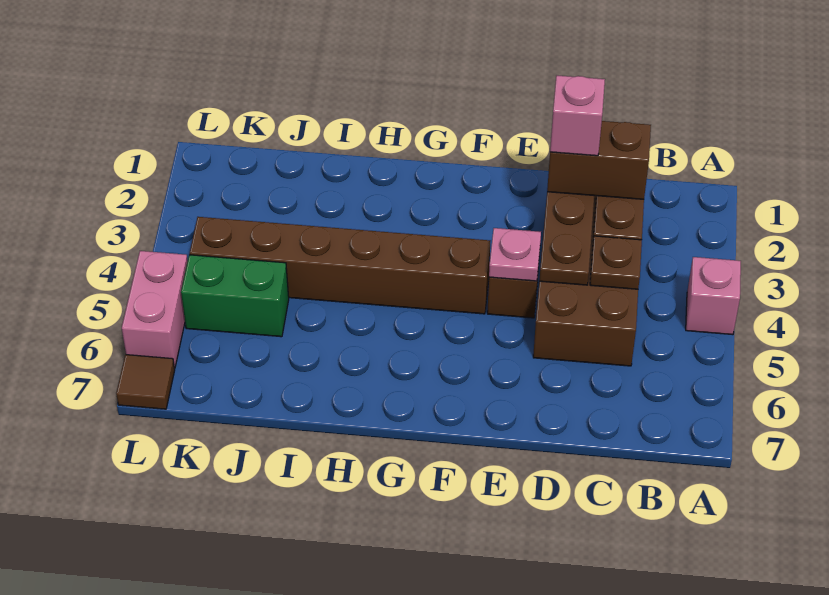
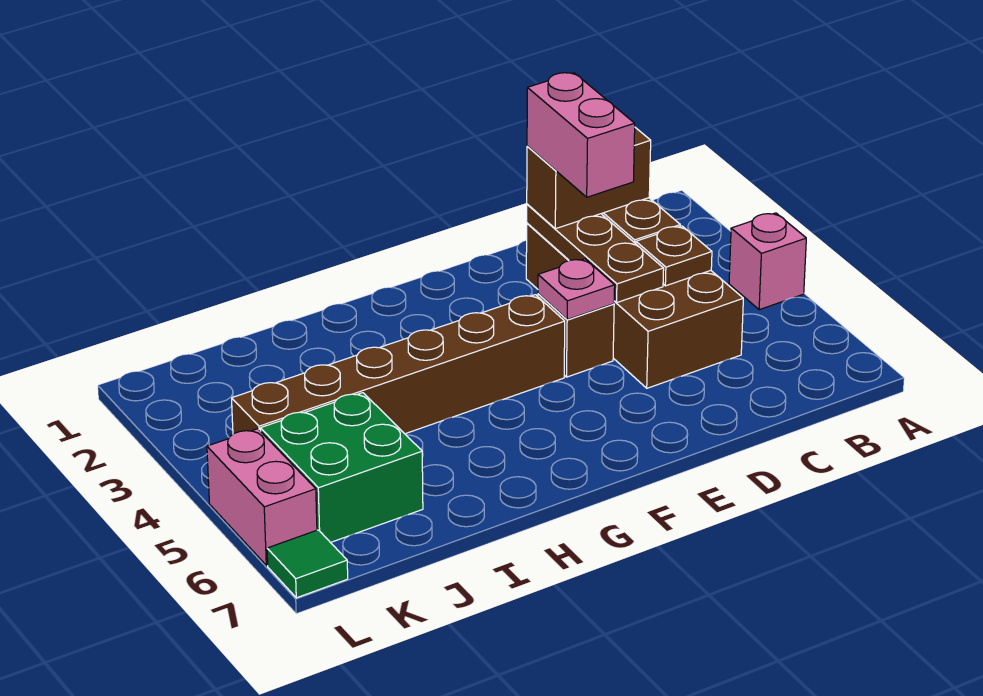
pink brick D2 level 4 -> pink brick D2:D3 level 4
green brick J5:K5 level 1 -> green brick J5:K6 level 1
brown tile L7 level 1 -> green tile L7 level 1

